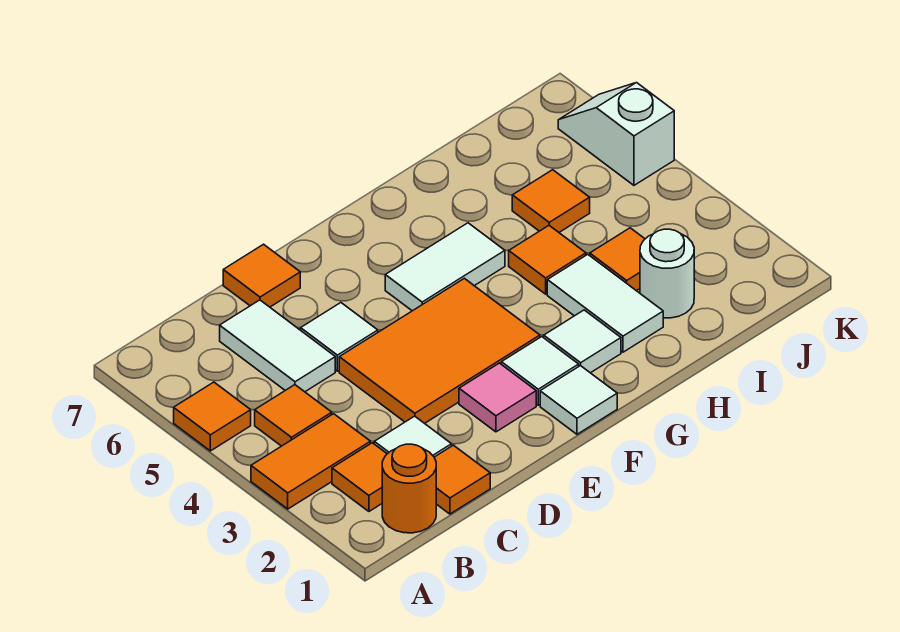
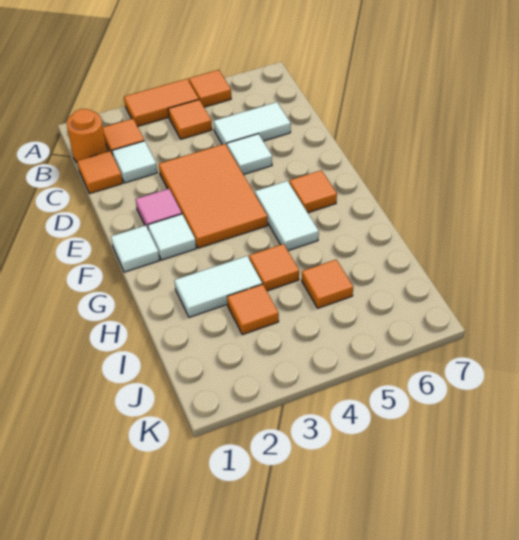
orange tile A3:B3 level 1 -> orange tile A3:A4 level 1
orange tile D7 level 1 -> orange tile F6 level 1
white tile G2 level 1 -> none
white round brick I2 level 1 -> none
white slope K5:K6 level 1 top 5 -> none

